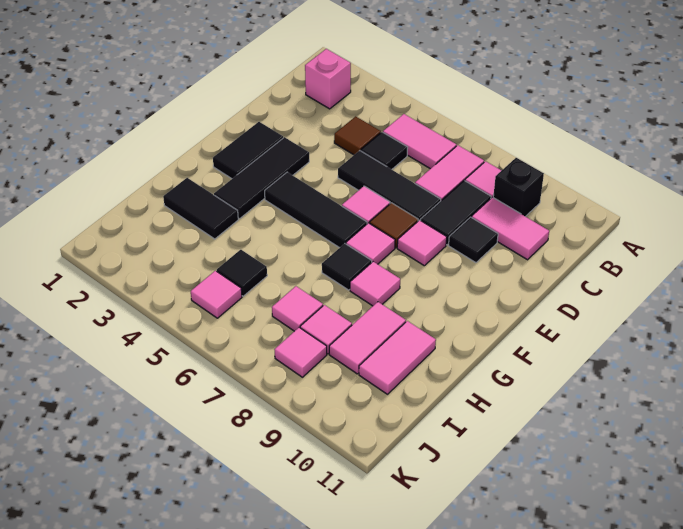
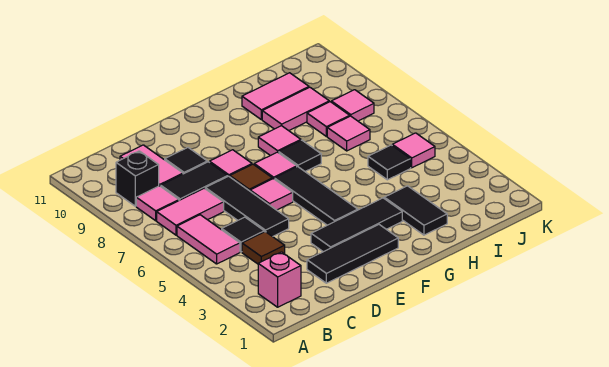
black tile E2:F2 level 1 -> black tile D2:F2 level 1

